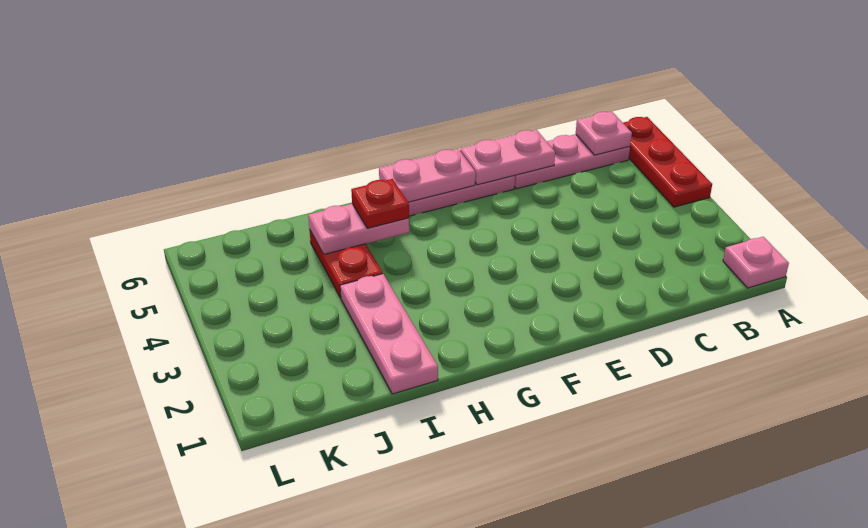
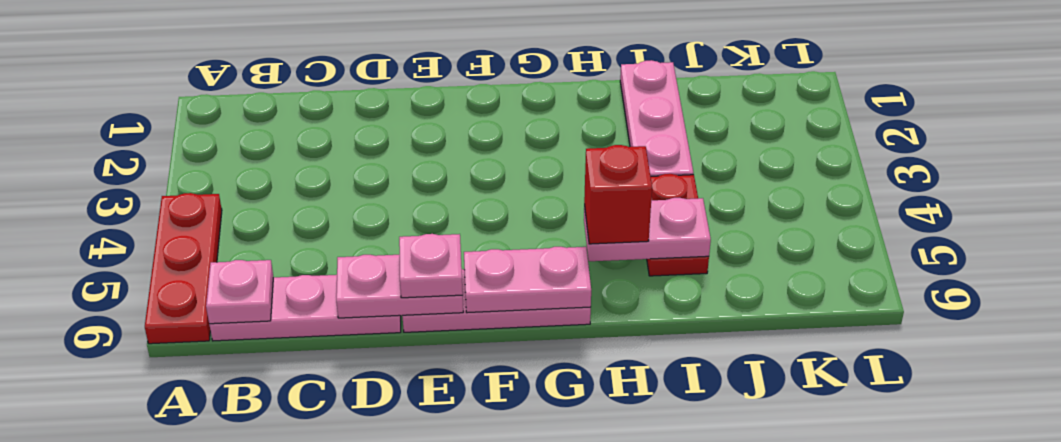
pink plate A1 level 1 -> pink plate E6 level 3
red plate H5 level 3 -> red brick H5 level 3

